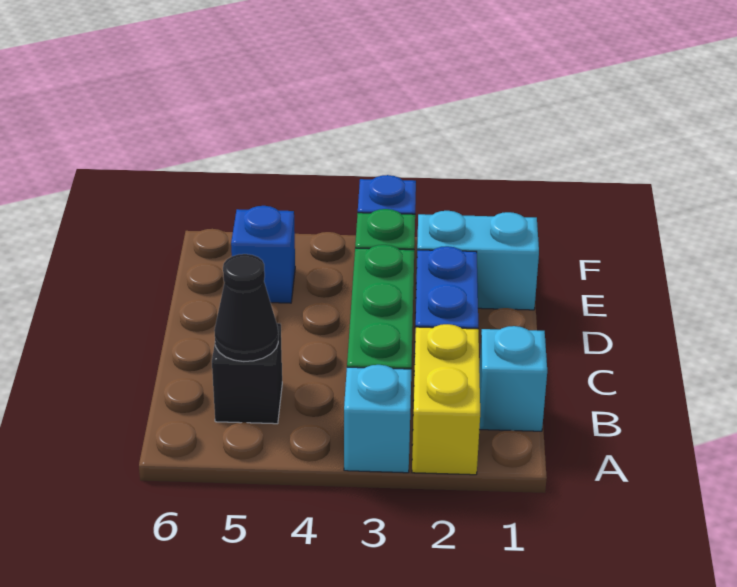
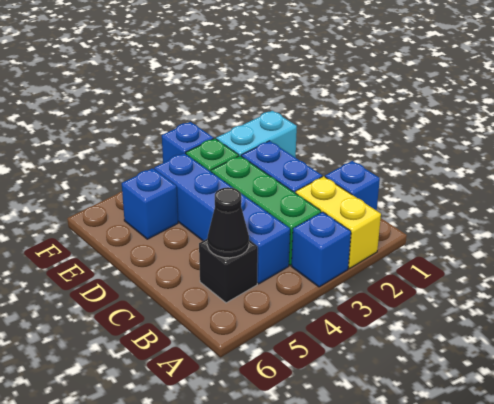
cyan brick A3 level 1 -> blue brick A3 level 1
cyan brick B1 level 1 -> blue brick B1 level 1
none -> blue brick B4:E4 level 1

